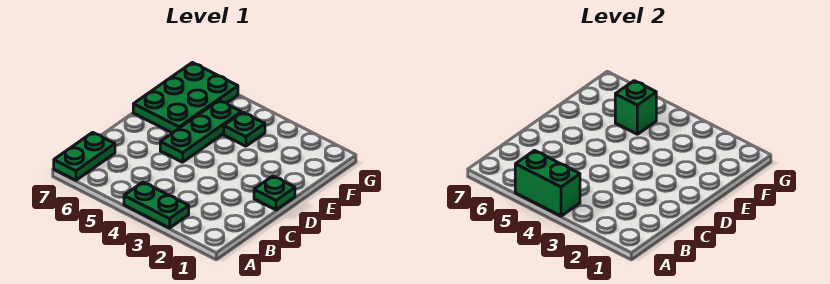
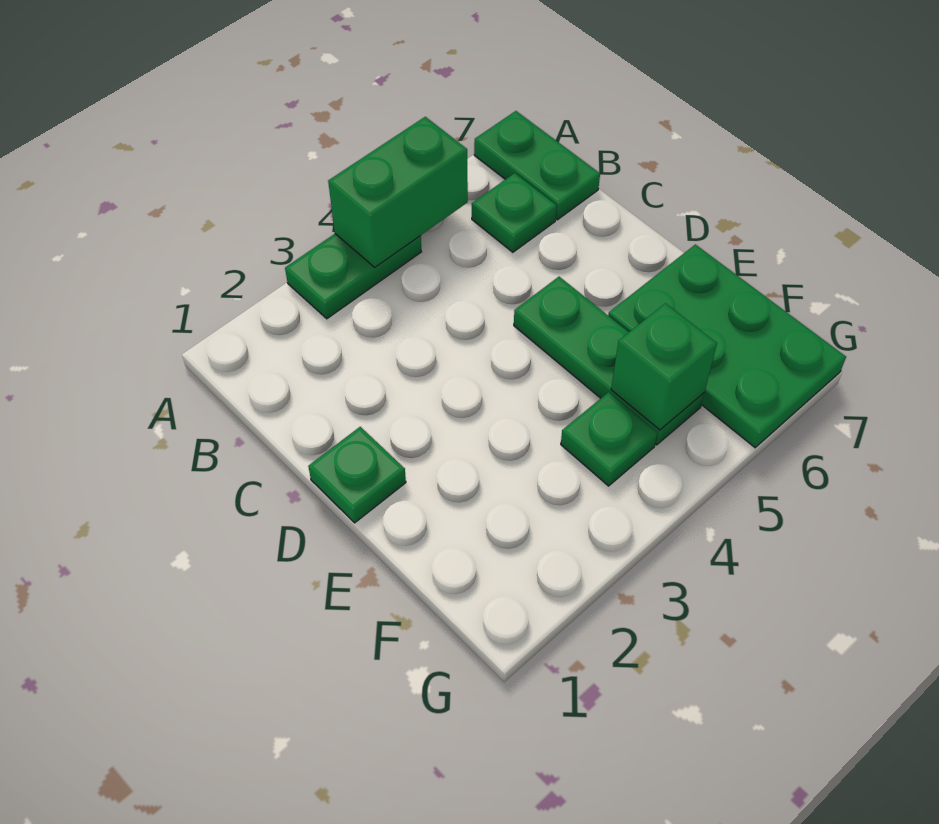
none -> green plate B6 level 1

